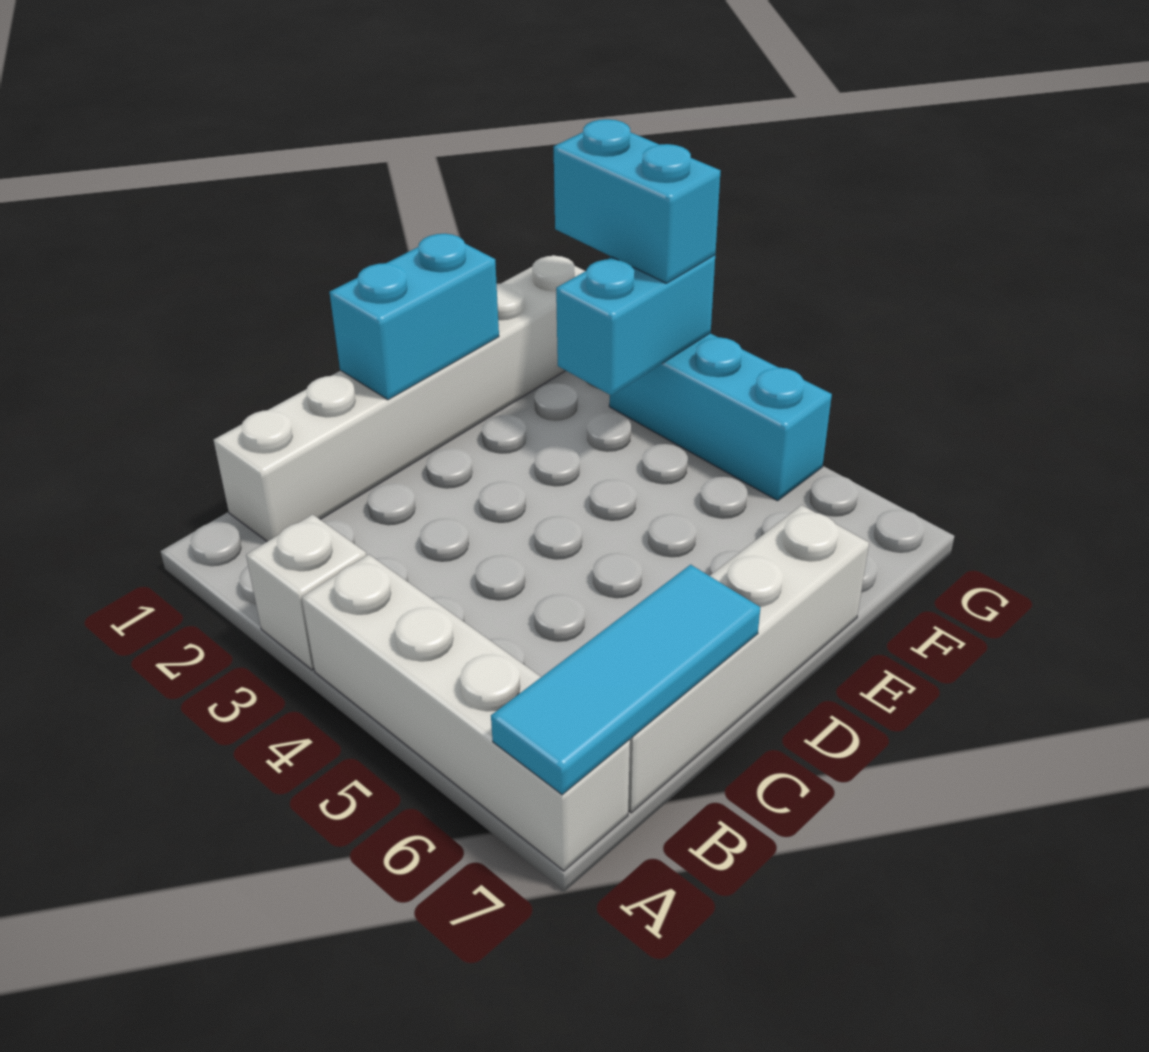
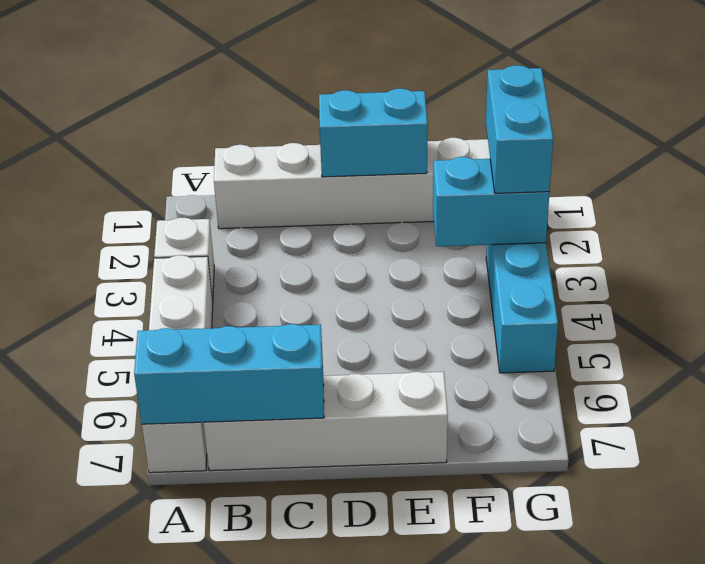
cyan tile A7:C7 level 2 -> cyan brick A7:C7 level 2

